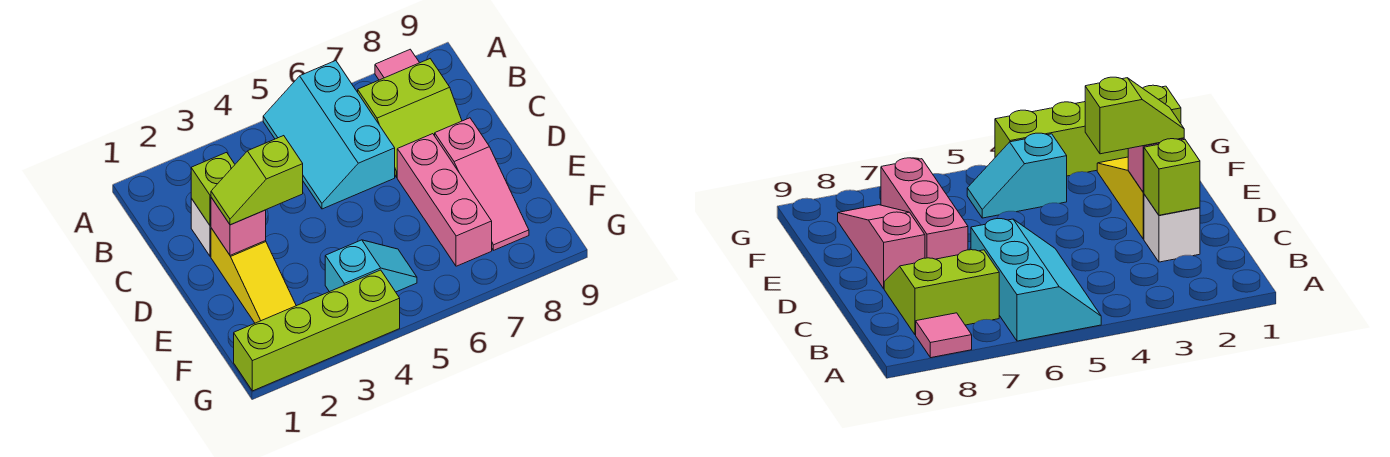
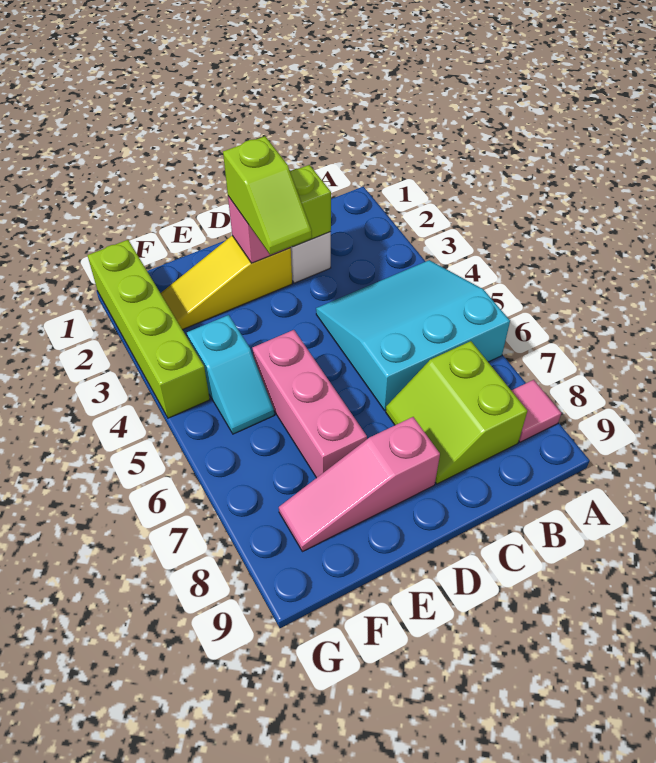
cyan slope A5:C6 level 1 top 6 -> cyan slope A4:C6 level 1 top 6
lime slope D2:D3 level 3 top 3 -> lime slope D2:D3 level 3 top 2
pink brick D7:F7 level 1 -> pink brick E5:E7 level 1

